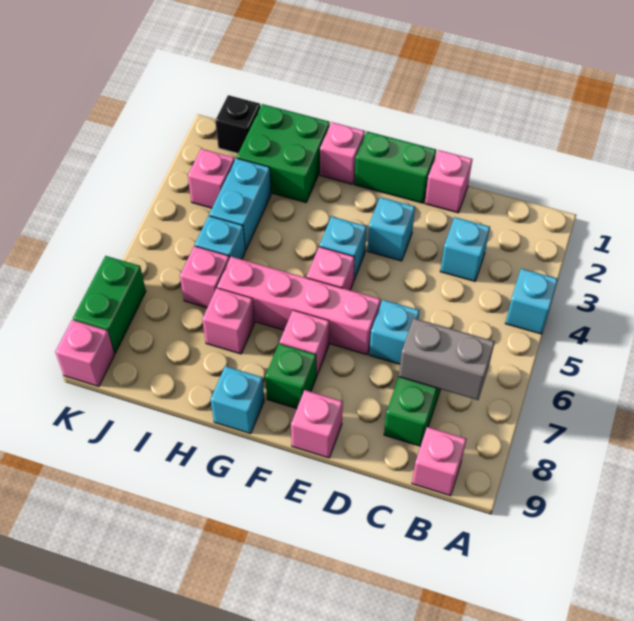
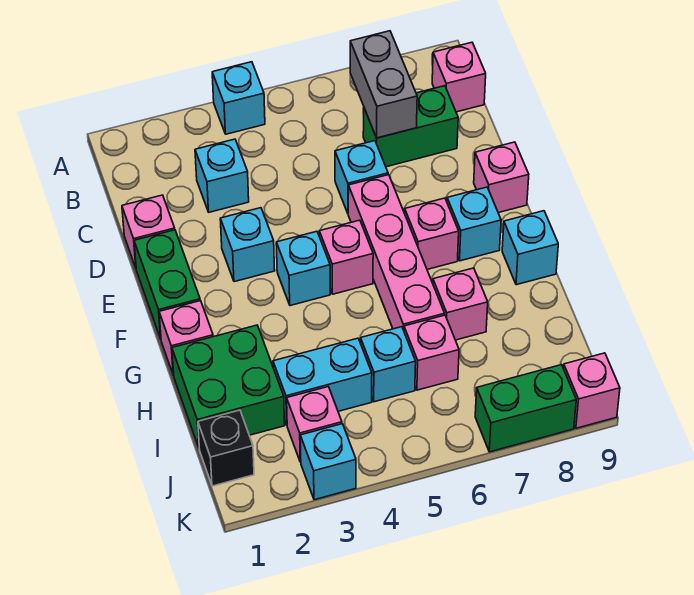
green brick F8 level 1 -> cyan brick F8 level 1
none -> cyan brick K3 level 1

